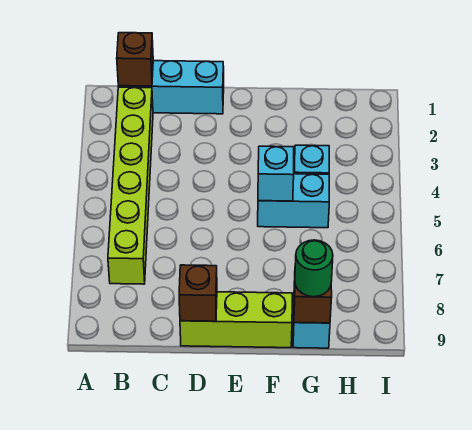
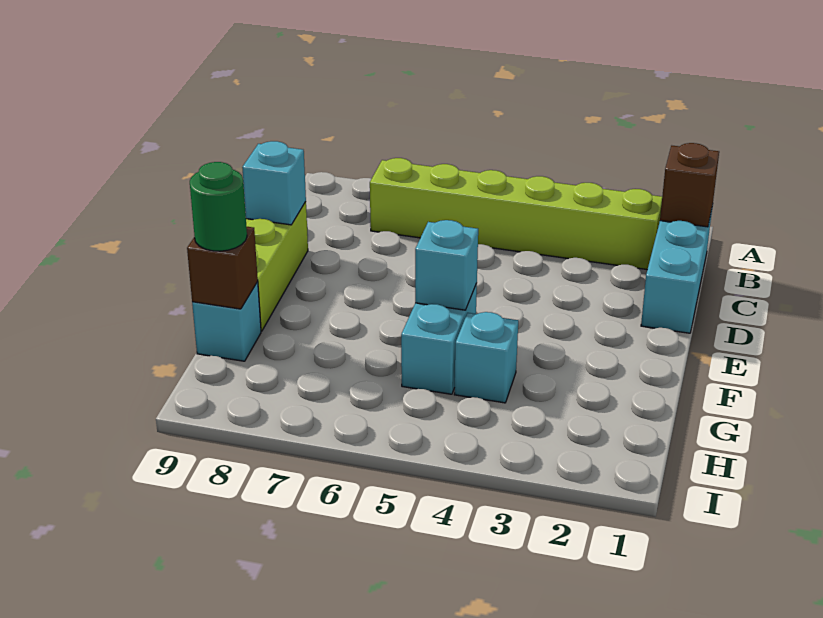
brown brick D9 level 2 -> cyan brick D9 level 2

